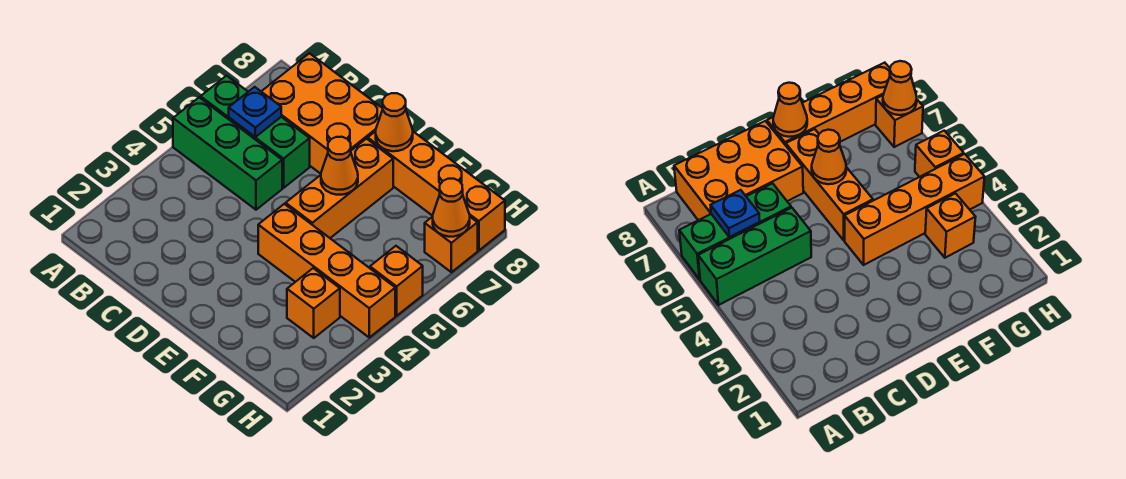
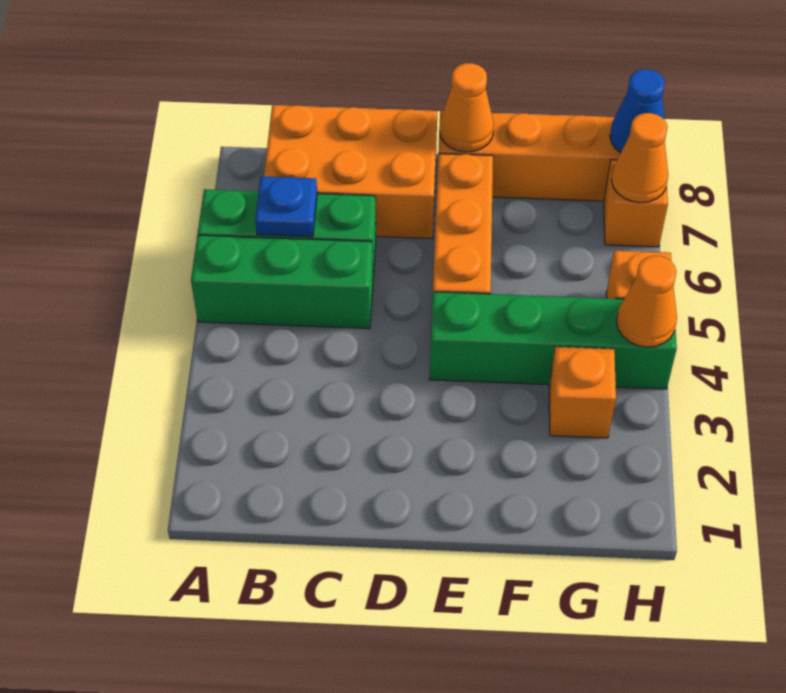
orange brick E4:H4 level 1 -> green brick E4:H4 level 1
orange cone E6 level 2 -> orange cone H4 level 2
none -> blue cone H8 level 2

